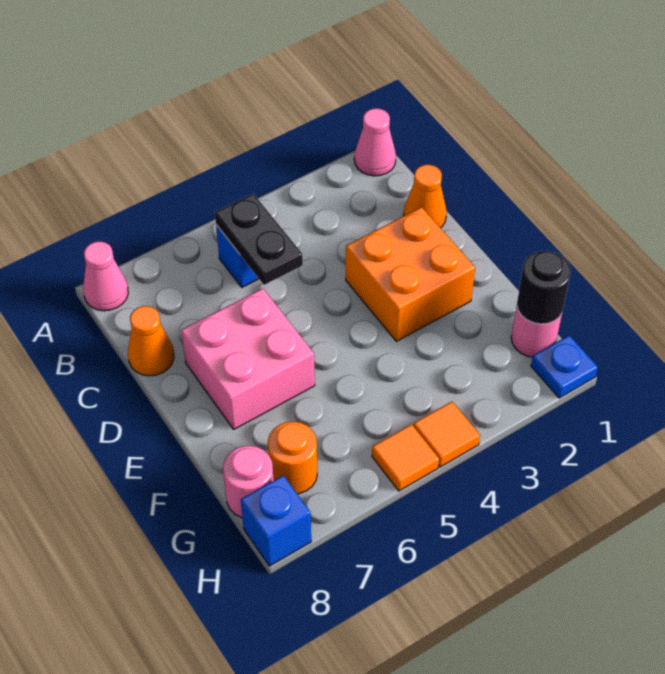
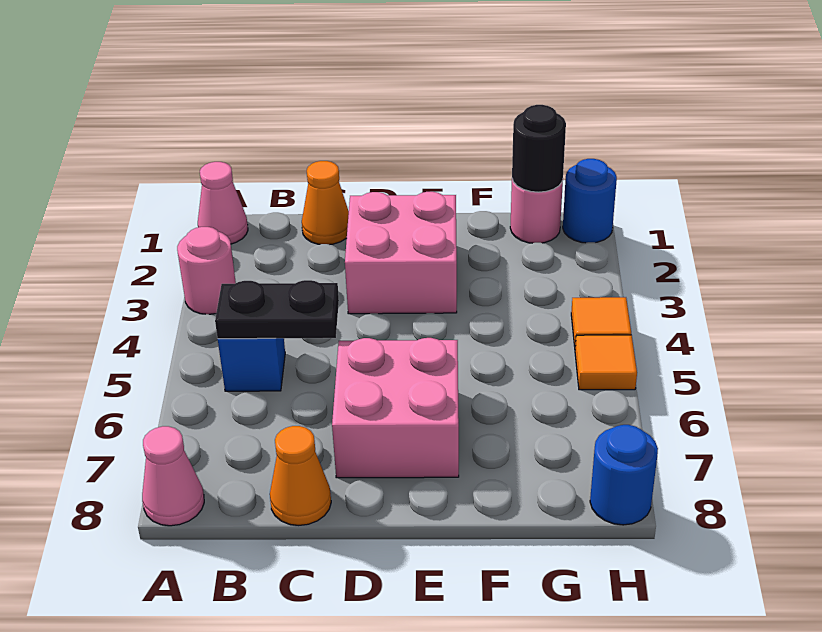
orange brick D2:E3 level 1 -> pink brick D2:E3 level 1
orange round brick G7 level 1 -> none
pink round brick G8 level 1 -> pink round brick A3 level 1
blue plate H1 level 1 -> blue round brick H1 level 1
blue brick H8 level 1 -> blue round brick H8 level 1

